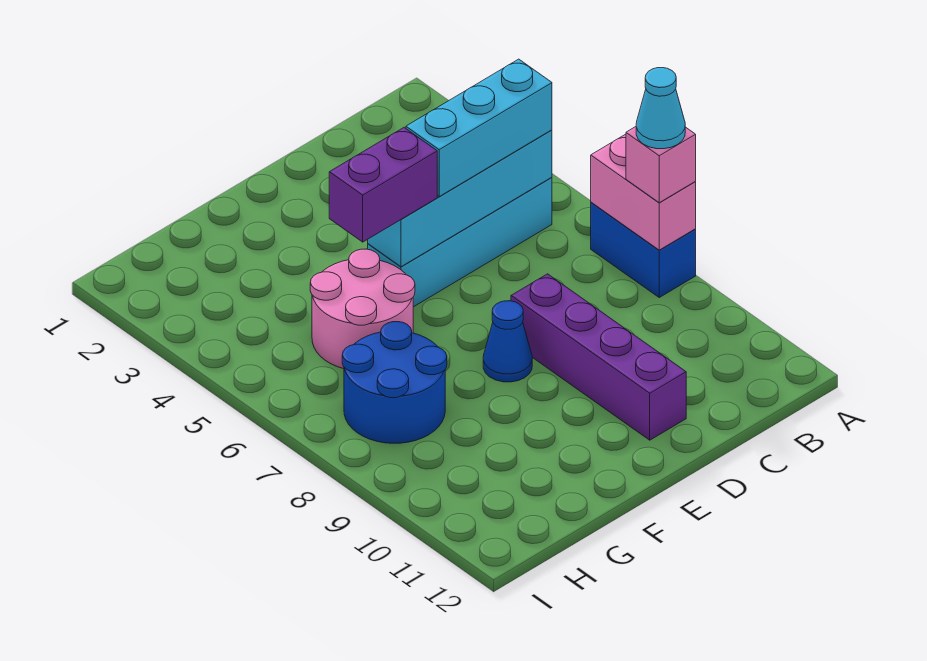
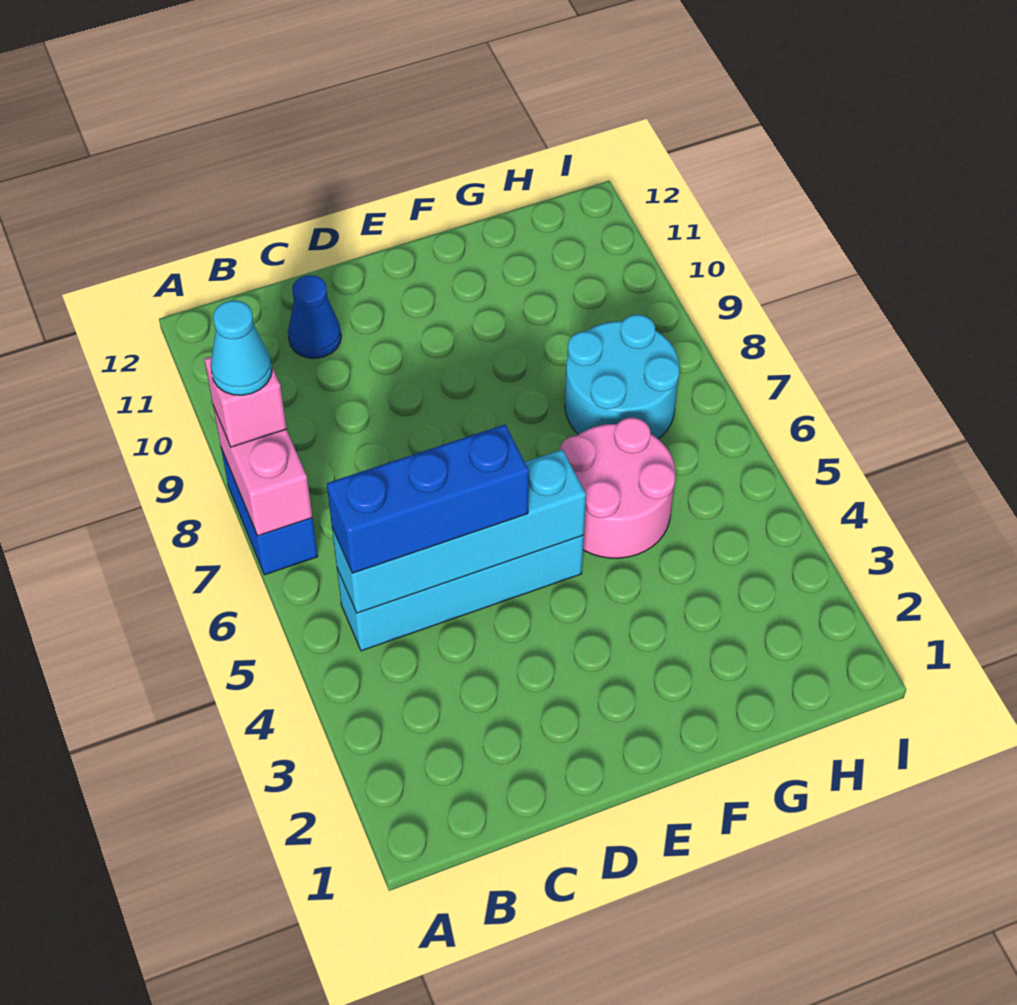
cyan brick B5:D5 level 3 -> blue brick B5:D5 level 3
purple brick D8:D11 level 1 -> none
purple brick E5:F5 level 3 -> none
blue cone E8 level 1 -> blue cone C11 level 1
blue round brick G7:H8 level 1 -> cyan round brick G7:H8 level 1

